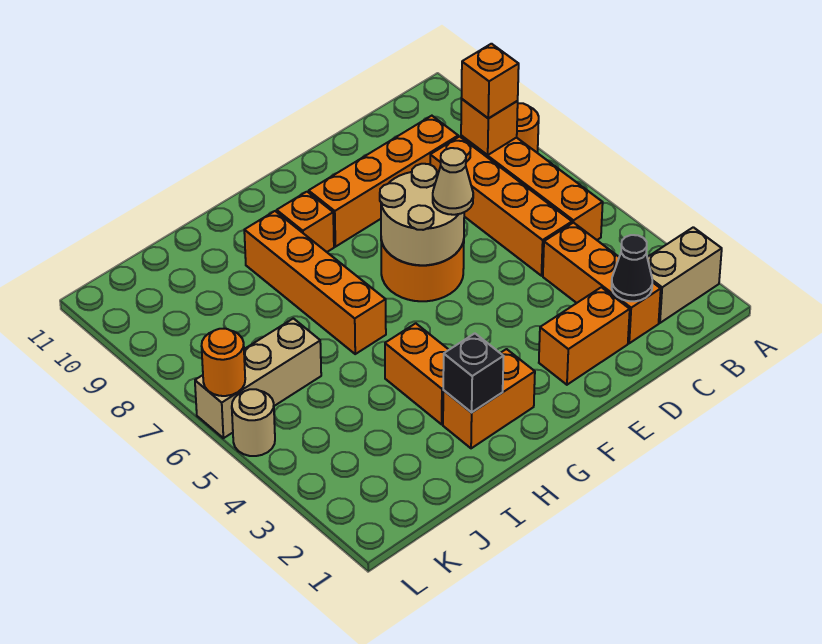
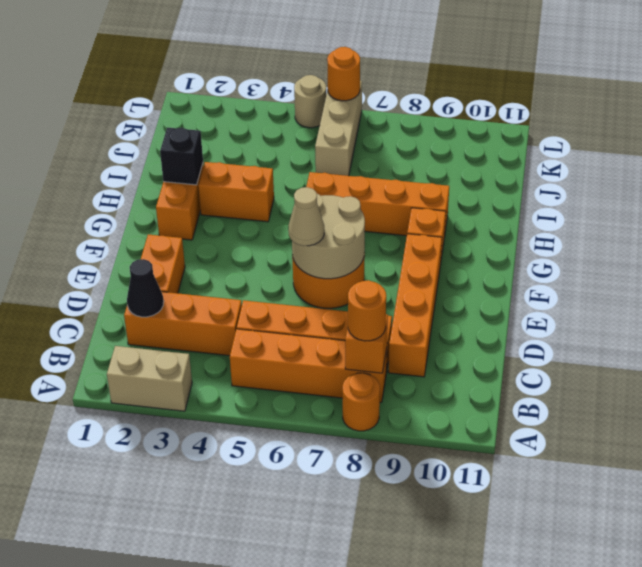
tan brick A2:B2 level 1 -> tan brick A2:A3 level 1
orange brick B8 level 3 -> orange round brick B8 level 3

